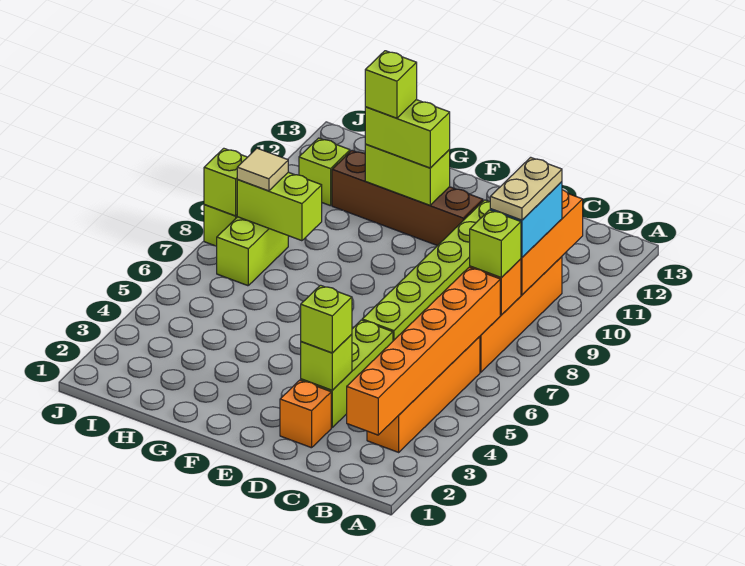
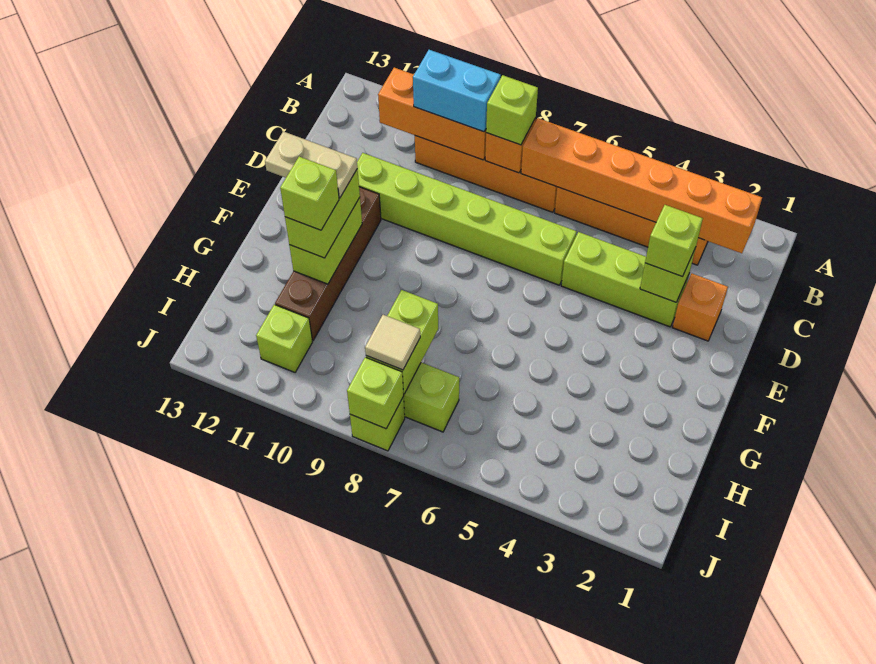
tan plate B9:B10 level 4 -> tan plate F11:F12 level 4

